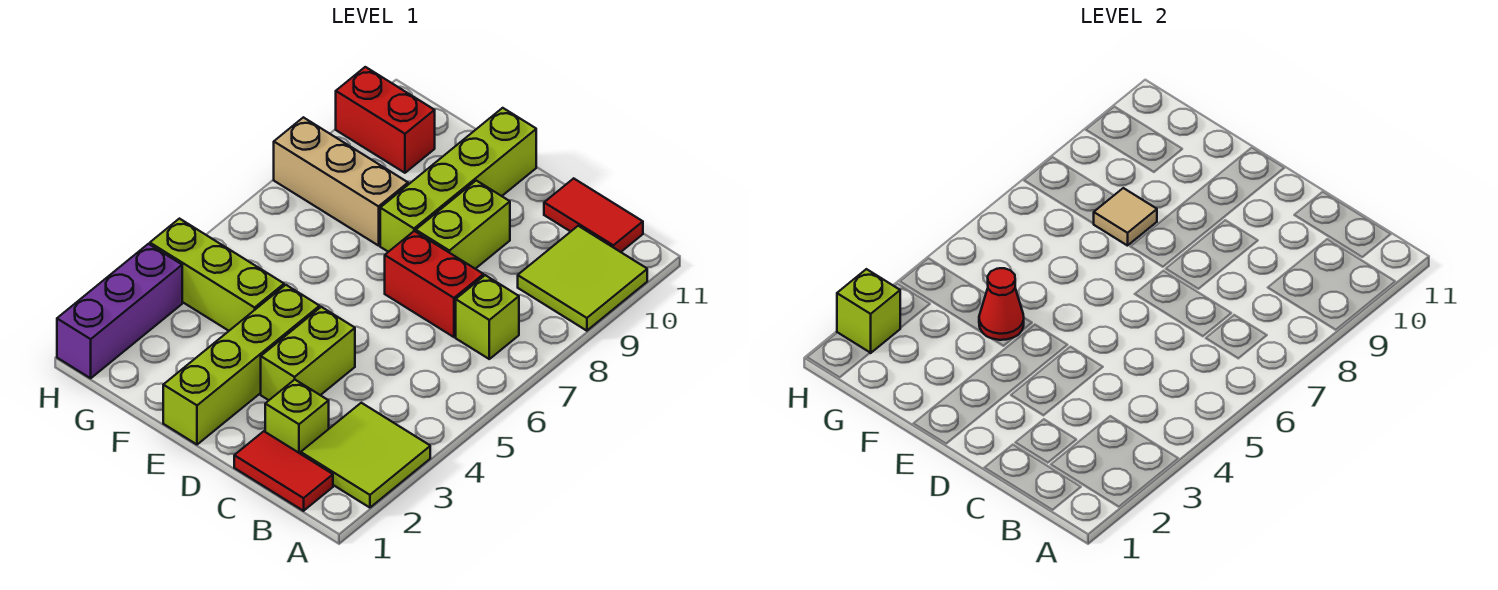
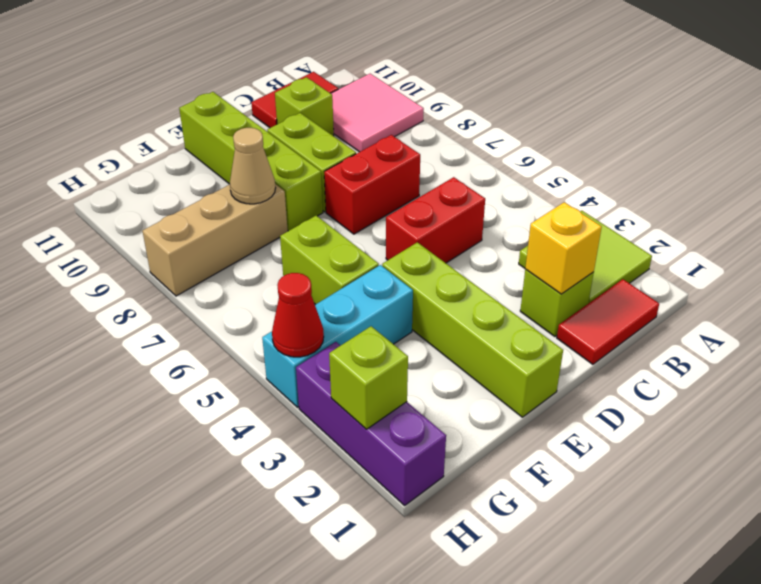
lime tile A9:B10 level 1 -> pink tile A9:B10 level 1
lime brick B7 level 1 -> lime brick C10 level 1
none -> yellow brick C2 level 2
lime brick D3:D4 level 1 -> lime brick F5:F6 level 1
lime brick F4:H4 level 1 -> cyan brick F4:H4 level 1
red cone F4 level 2 -> red cone H4 level 2
tan tile F8 level 2 -> tan cone F8 level 2
red brick G10:H10 level 1 -> red brick C5:D5 level 1

